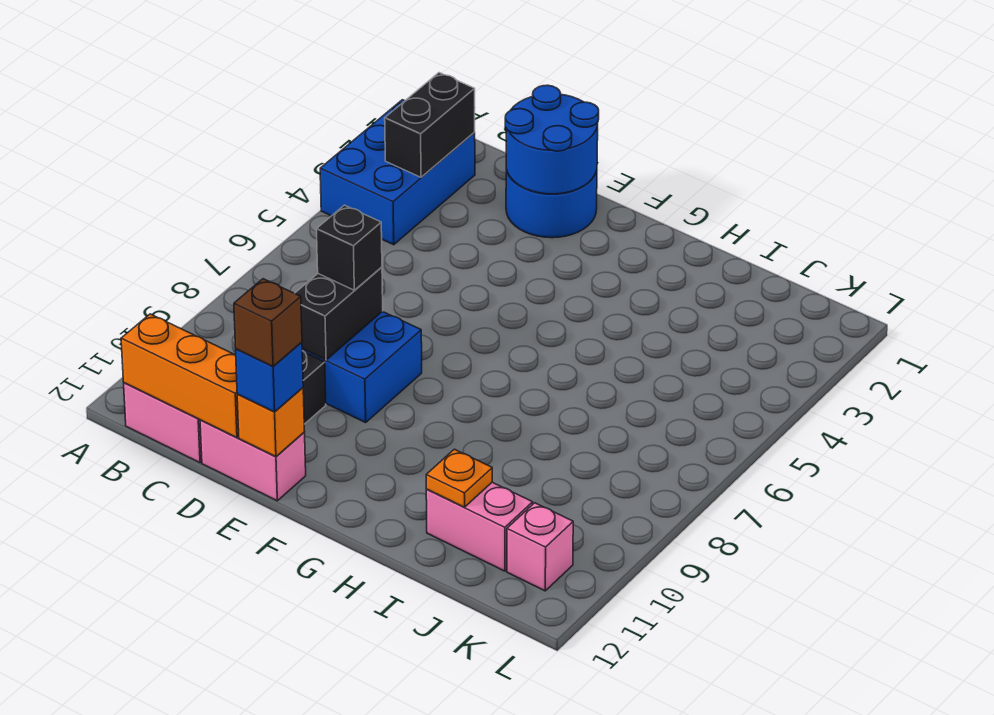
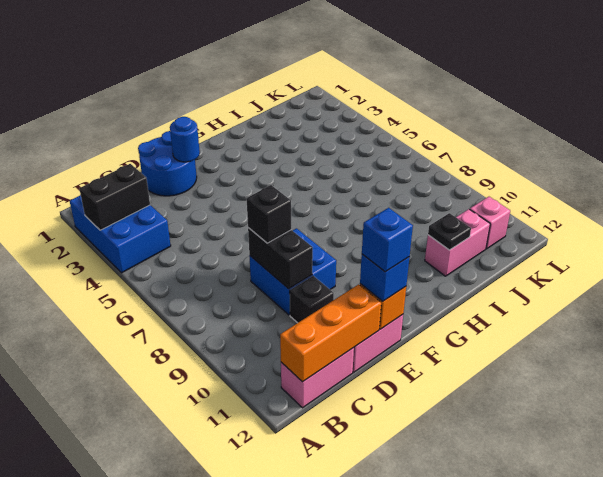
black brick B2:B3 level 2 -> black brick A3:B3 level 2
blue round brick D1:E2 level 2 -> blue round brick E2 level 2
brown brick E12 level 4 -> blue brick E12 level 4
orange plate I11 level 2 -> black plate I11 level 2

